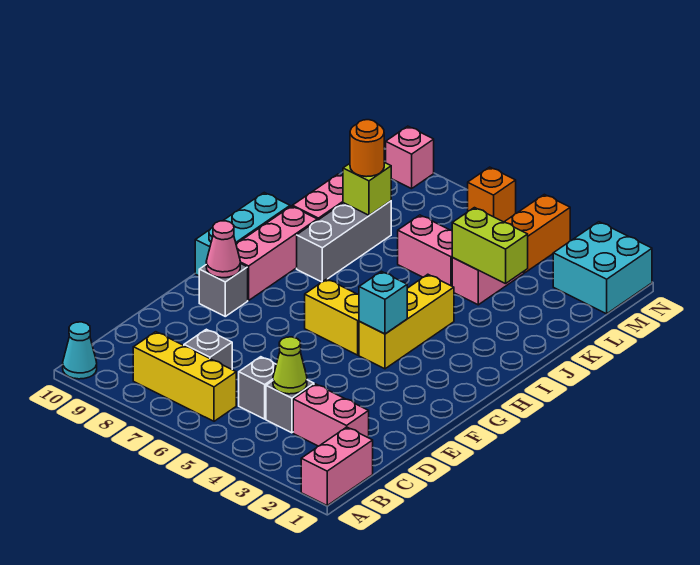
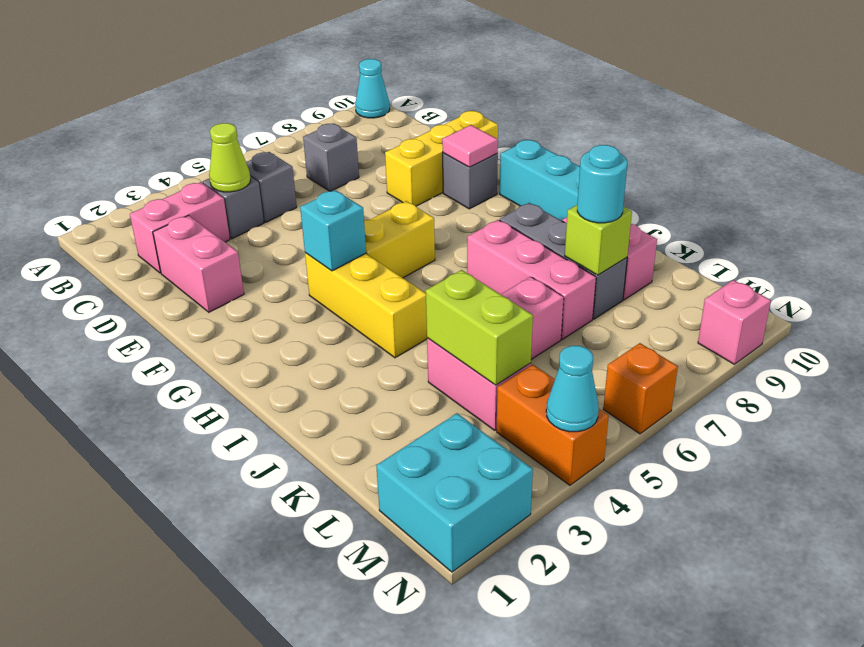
pink brick A1:B1 level 1 -> pink brick D2:E2 level 1
yellow brick B6:B8 level 1 -> yellow brick E8:E10 level 1
pink cone F9 level 2 -> pink tile F9 level 2
pink brick G9:I9 level 1 -> pink brick I7:K7 level 1
lime brick K3:K4 level 2 -> lime brick K4:L4 level 2
orange round brick K8 level 3 -> cyan round brick K8 level 3
none -> cyan cone N4 level 2

